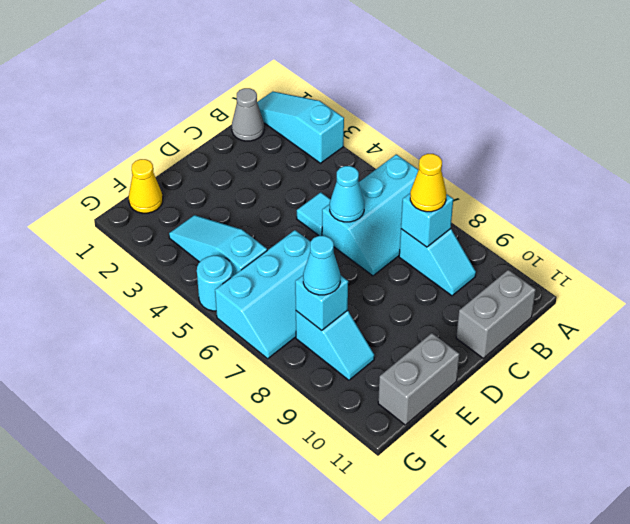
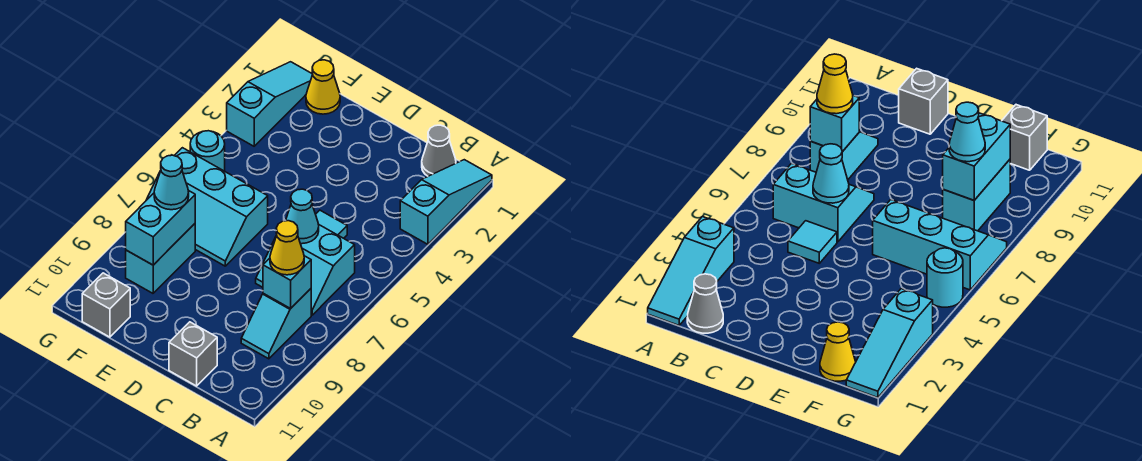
cyan slope A6:C7 level 1 top 6 -> cyan slope B6:C7 level 1 top 6
grey brick B11:C11 level 1 -> grey brick C11 level 1
grey brick E11:F11 level 1 -> grey brick F11 level 1
cyan slope F3:F5 level 1 top 5 -> cyan slope G1:G3 level 1 top 3
cyan slope F8:F9 level 1 top 8 -> cyan brick F8:F9 level 1
cyan brick F8 level 2 -> cyan brick F8:F9 level 2

